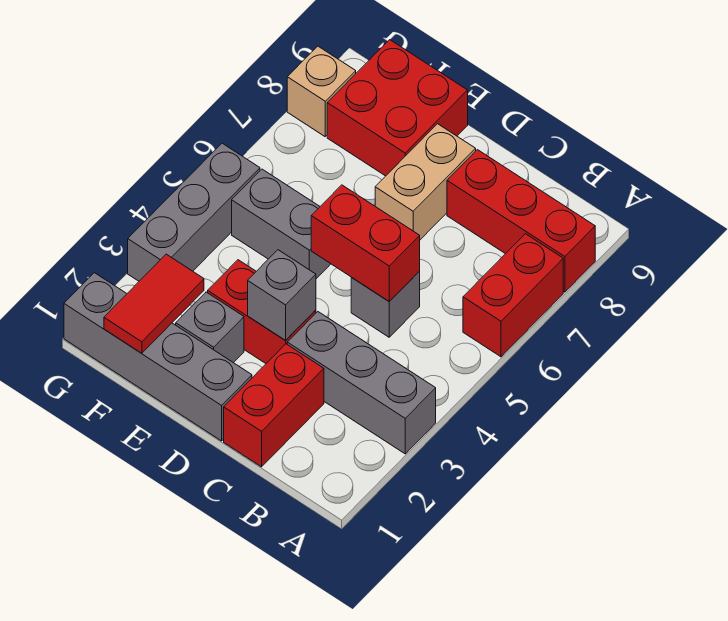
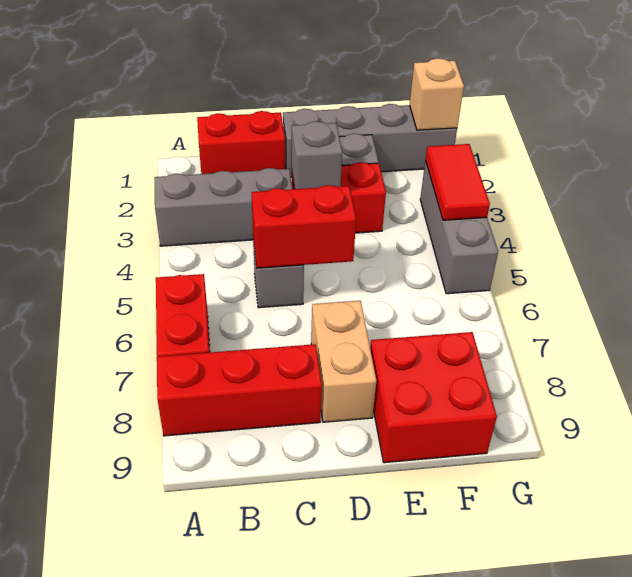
red brick C1:C2 level 1 -> red brick B1:C1 level 1
grey brick E5:F5 level 1 -> none
red tile F1:F2 level 2 -> red tile G3:G4 level 2
tan brick G8 level 1 -> tan brick G1 level 2

